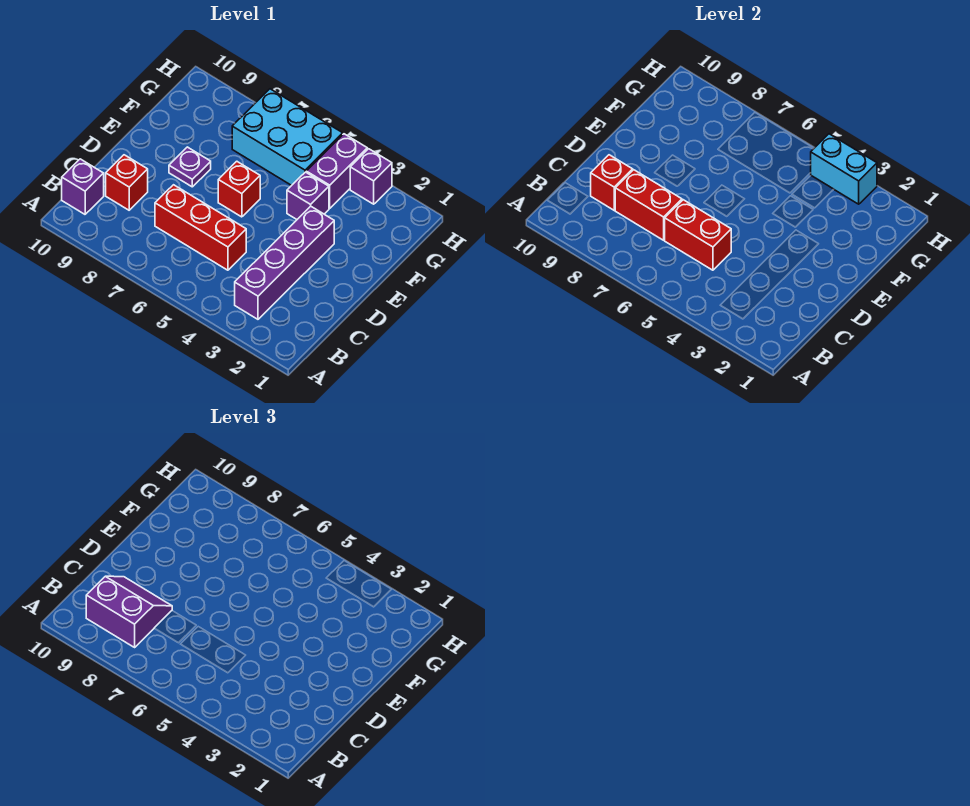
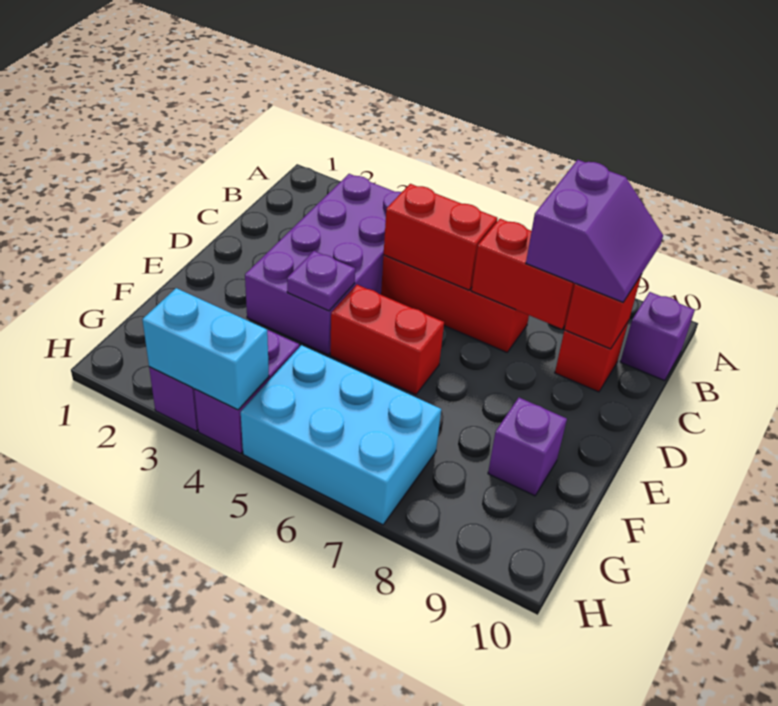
purple brick B3:E3 level 1 -> purple brick B3:E4 level 1
purple slope B8:C9 level 3 top B -> purple slope B8:C9 level 3 top 8
red brick E6 level 1 -> red brick E5:E6 level 1
purple plate E8 level 1 -> purple plate E4 level 2
purple brick F4 level 1 -> purple brick F9 level 1

